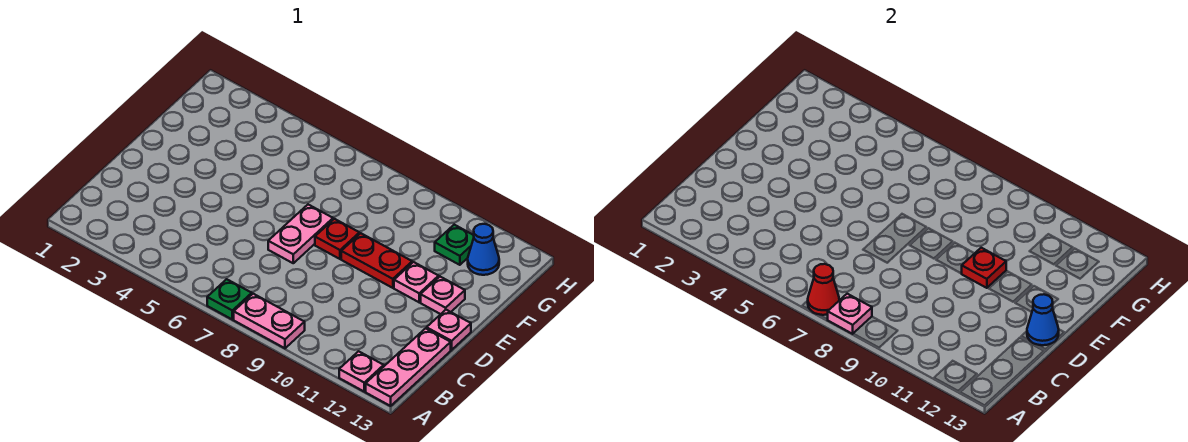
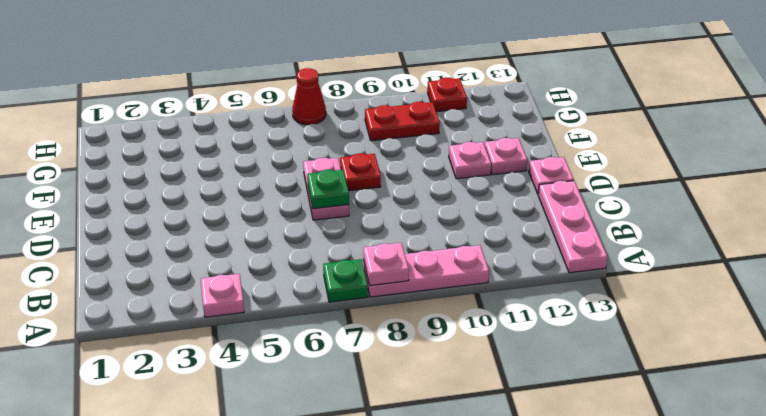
red cone A7 level 2 -> red cone H7 level 1
pink plate A8:A9 level 1 -> pink plate A8:A10 level 1
pink plate A12 level 1 -> pink plate A4 level 1
blue cone D13 level 2 -> none
red plate E9:E10 level 1 -> red plate G9:G10 level 1
red plate E10 level 2 -> red plate H11 level 1
green plate G11 level 1 -> green plate D7 level 2
blue cone G12 level 1 -> none

